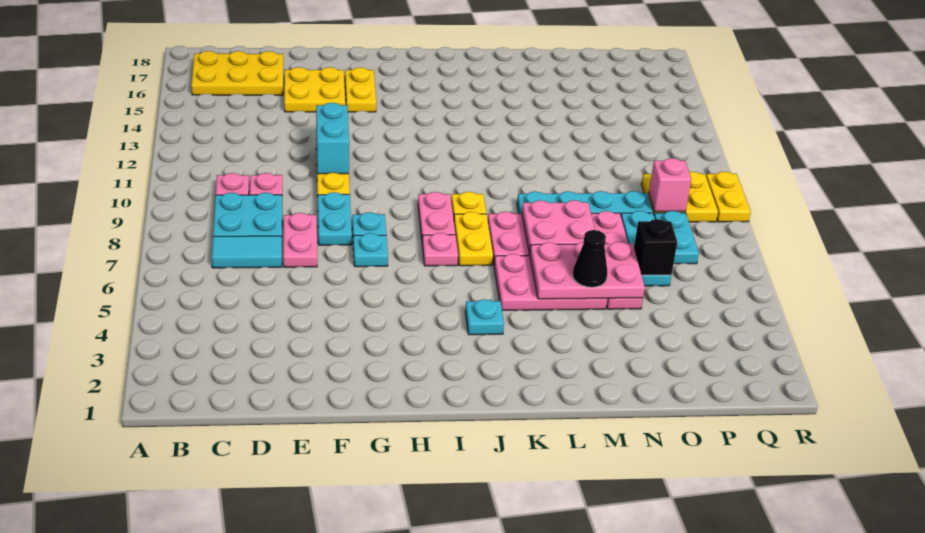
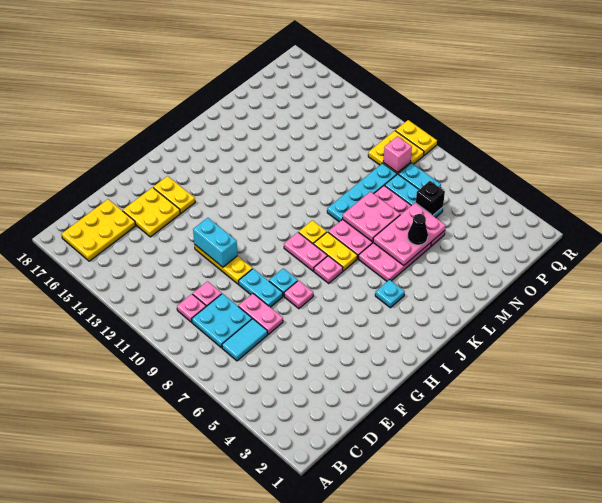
cyan plate G7 level 1 -> pink plate G7 level 1

